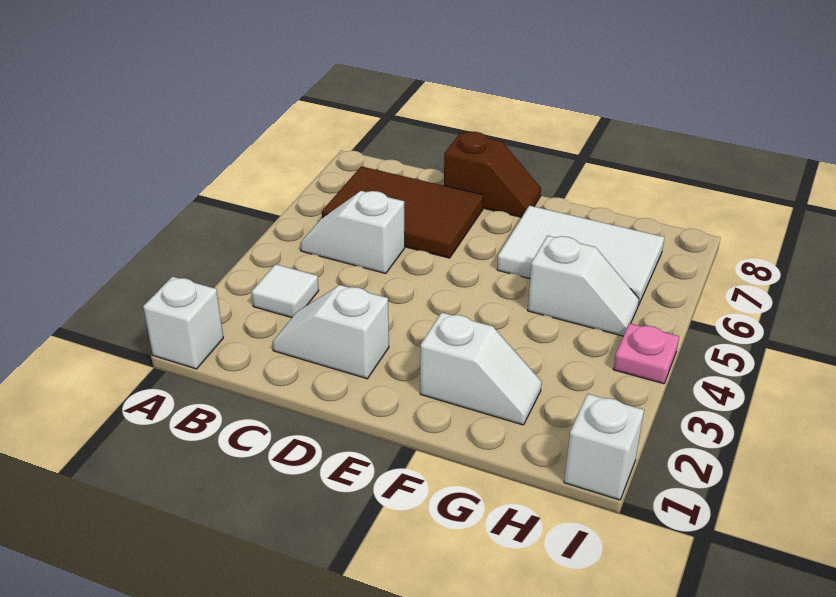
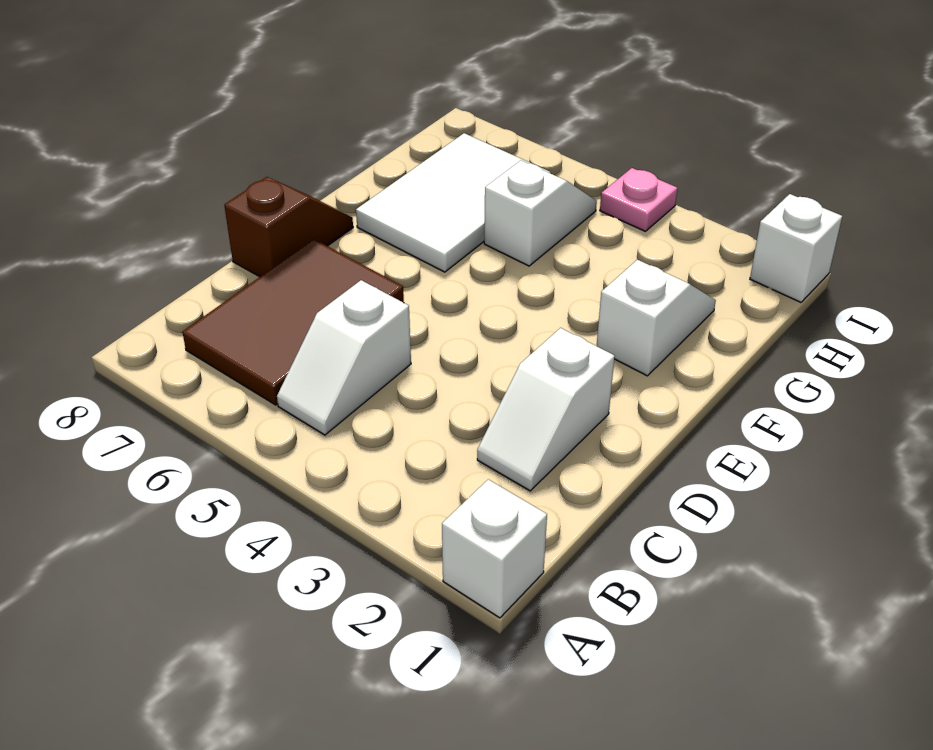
white tile B3 level 1 -> none

